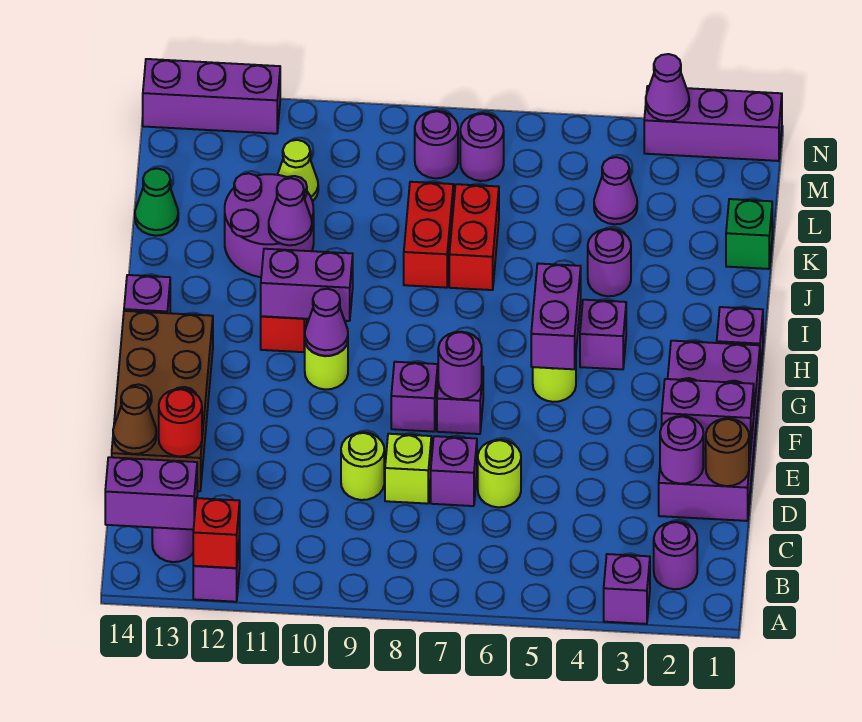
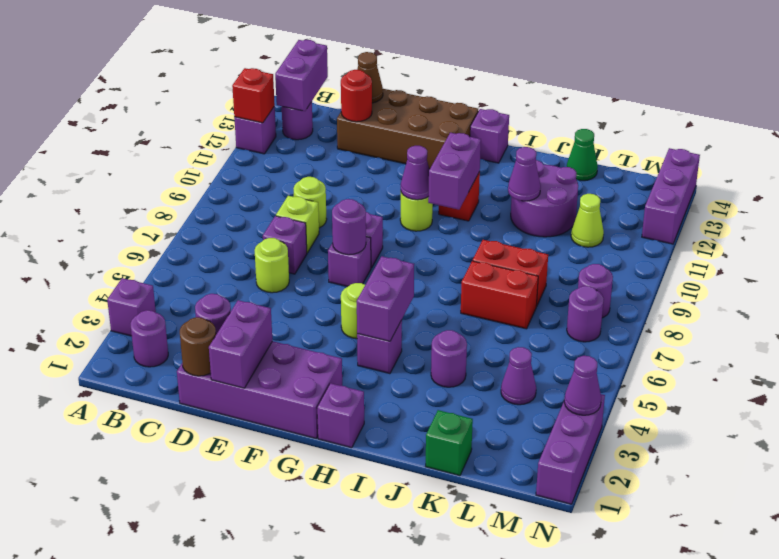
purple brick G5:H5 level 2 -> purple brick H4:H5 level 2

